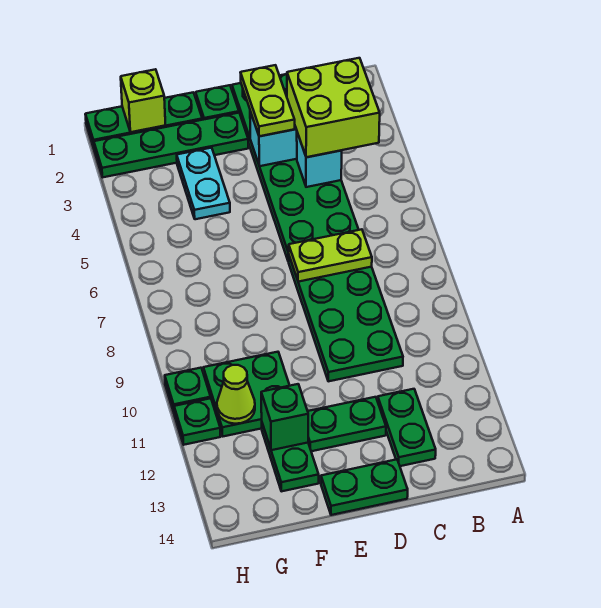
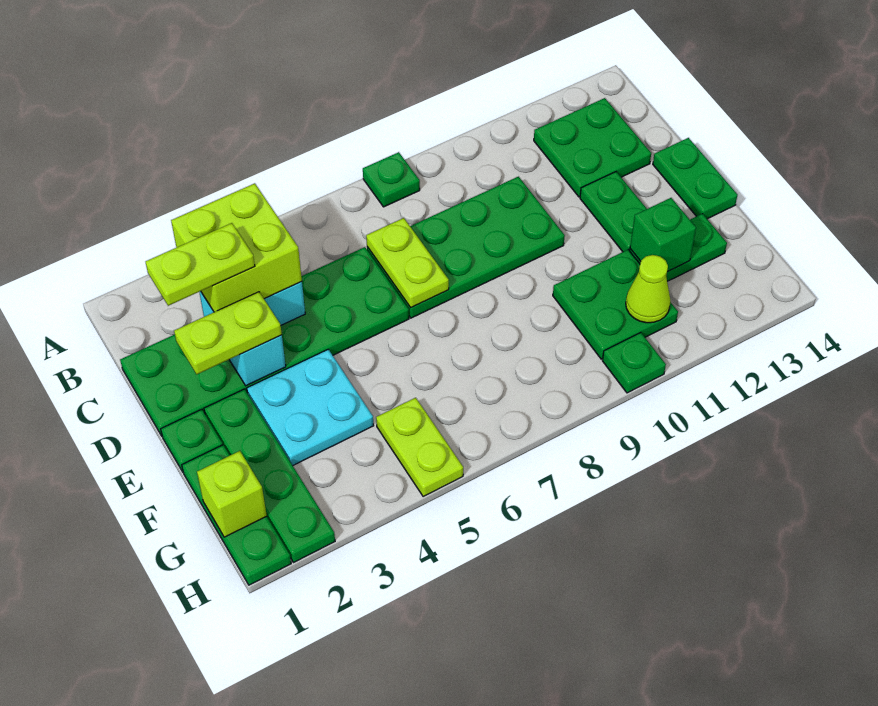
none -> lime plate C2:C3 level 4
green plate C12:C13 level 1 -> green plate B12:C13 level 1
cyan plate F3:F4 level 1 -> cyan plate E3:F4 level 1
none -> lime plate G5:H5 level 1
green plate H11 level 1 -> green plate A8 level 1

